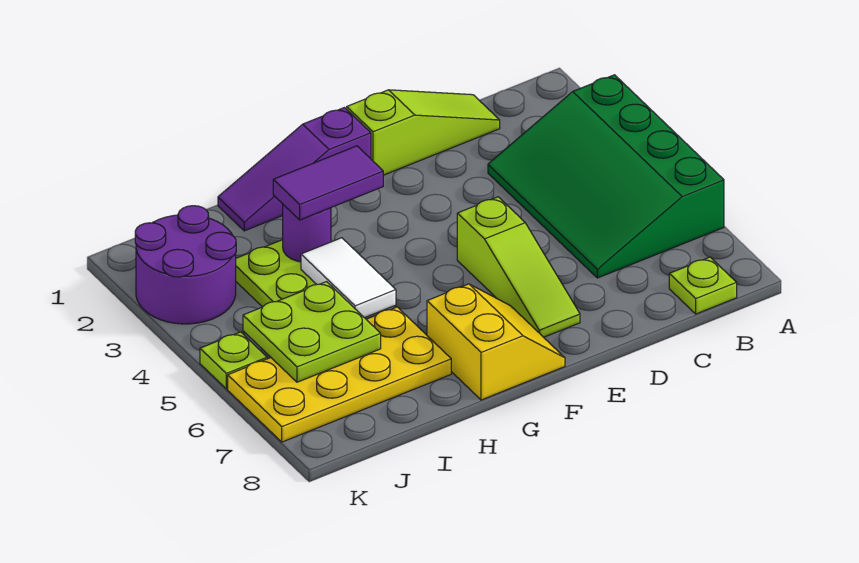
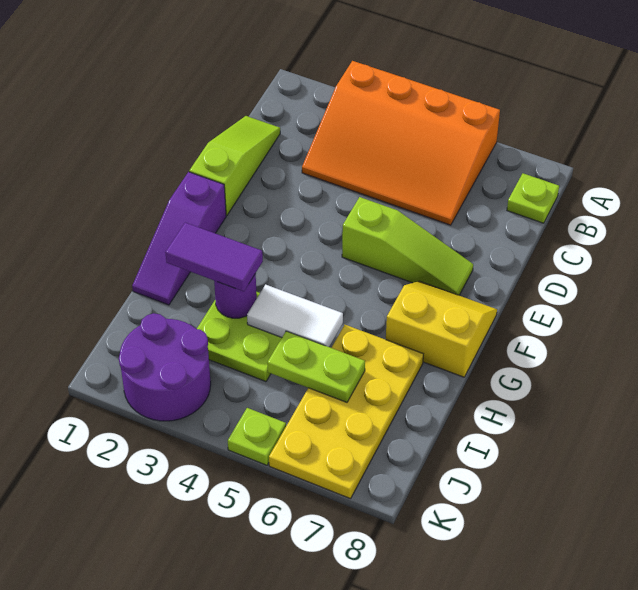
green slope A3:C6 level 1 top A -> orange slope A3:C6 level 1 top A
purple tile G3:H3 level 3 -> purple tile H2:H3 level 3
lime plate I5:J6 level 2 -> lime plate I5:I6 level 2

